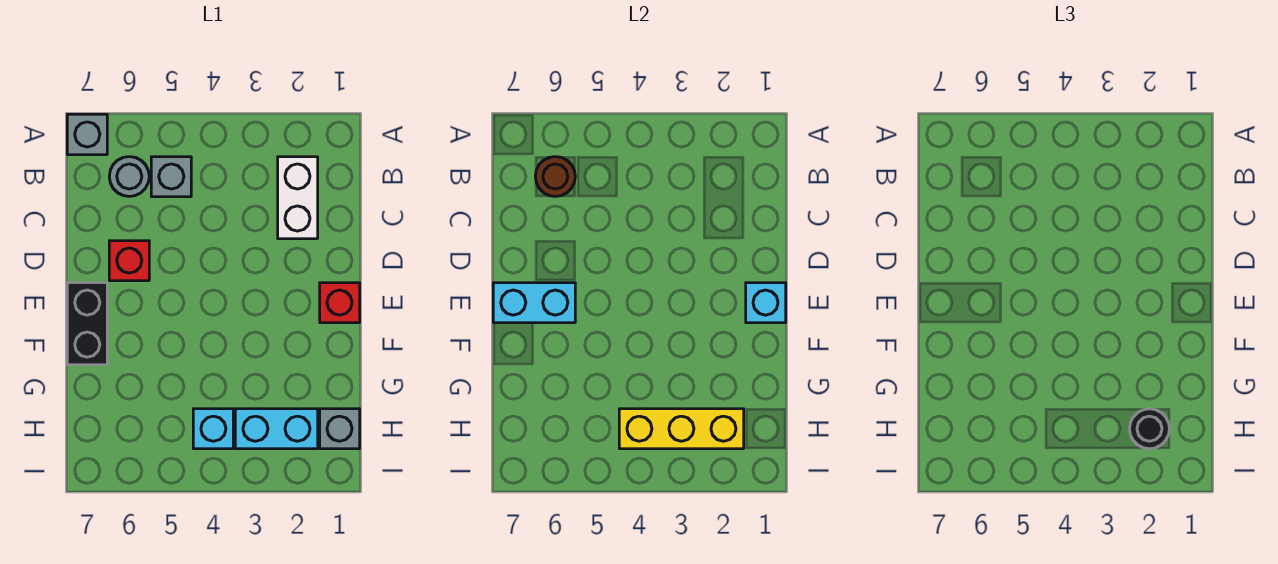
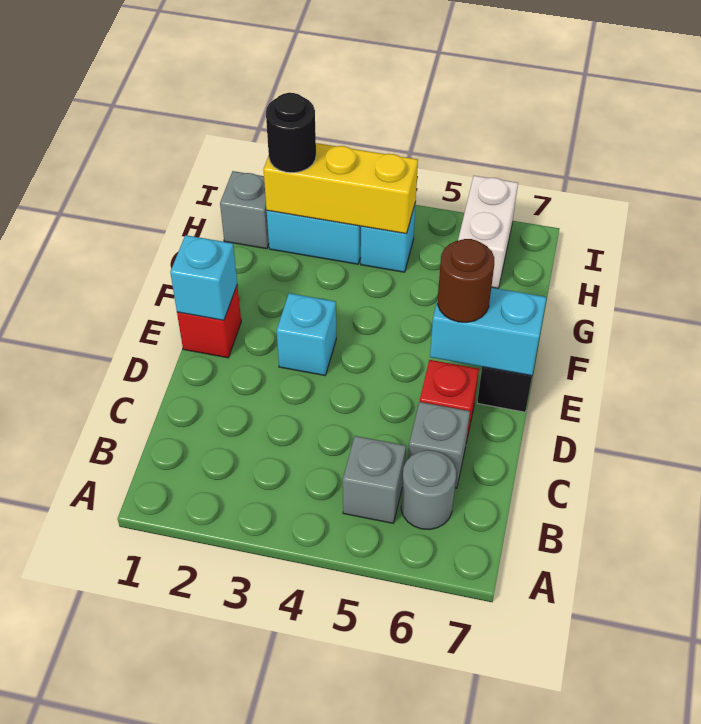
grey brick A7 level 1 -> grey brick C6 level 1
white brick B2:C2 level 1 -> white brick H6:I6 level 1
brown round brick B6 level 2 -> brown round brick E6 level 3
none -> cyan brick E3 level 1

